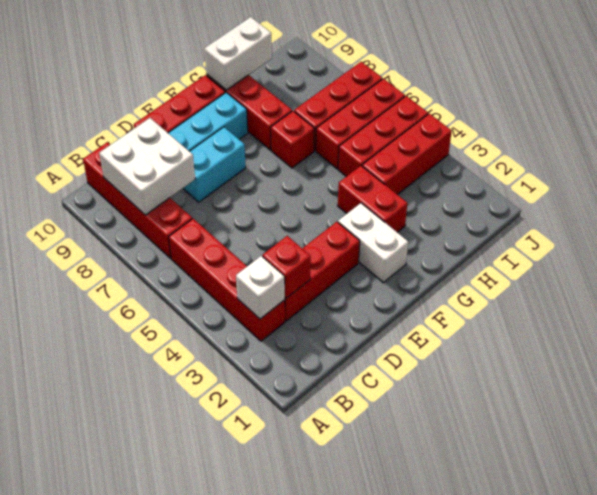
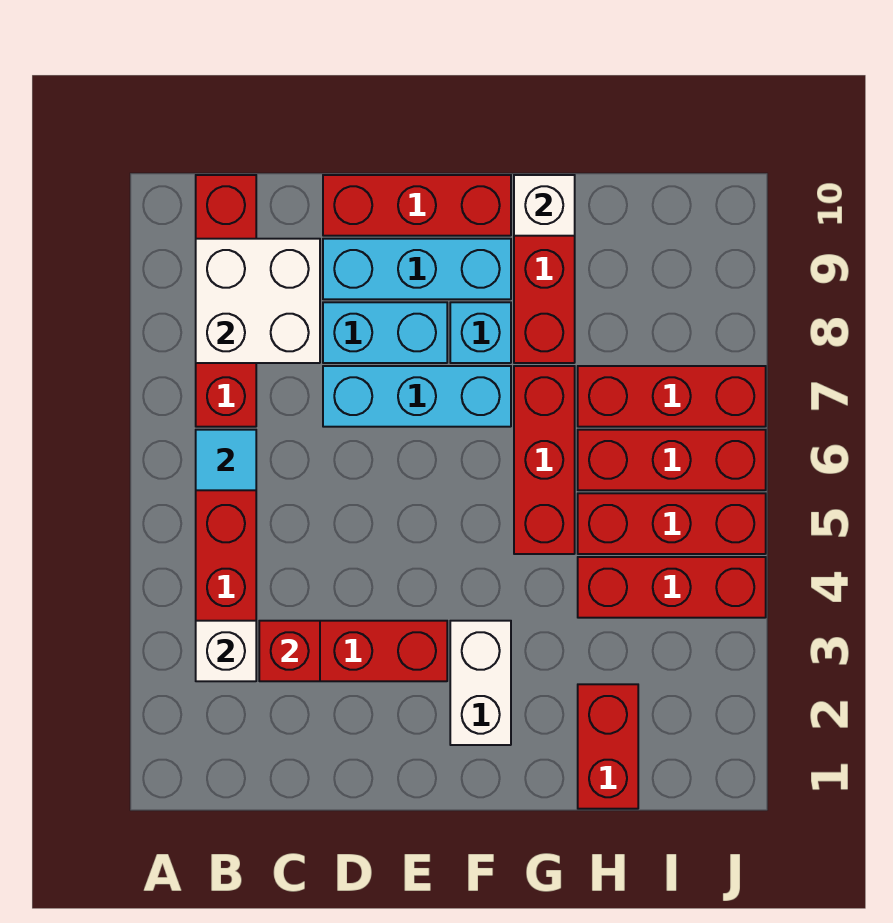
none -> cyan tile B6 level 2
none -> cyan brick D7:F7 level 1
none -> cyan brick F8 level 1
red brick G3:G4 level 1 -> red brick H1:H2 level 1
red brick G7 level 1 -> red brick G5:G7 level 1
white brick G10:H10 level 2 -> white brick G10 level 2

